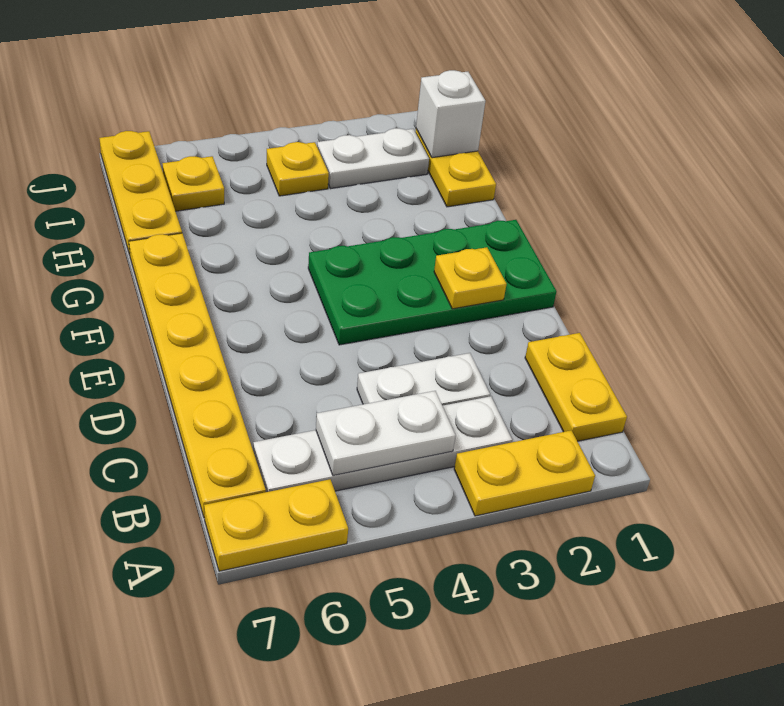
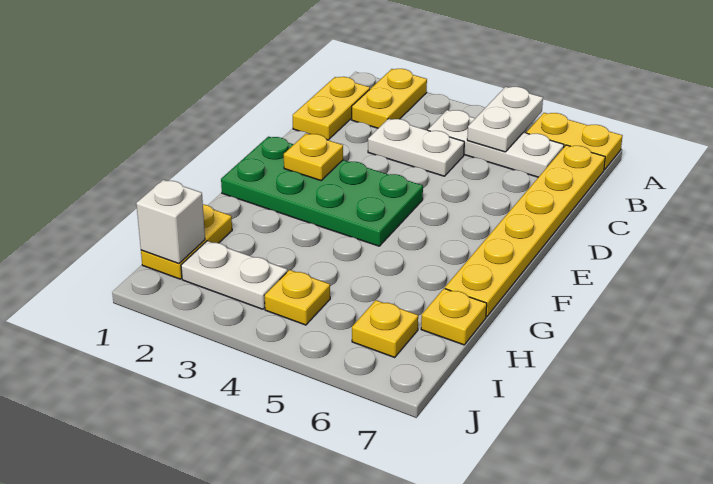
yellow plate A2:A3 level 1 -> yellow plate A2:B2 level 1
white plate B3:B6 level 1 -> white plate B4:B6 level 1
white plate B4:B5 level 2 -> white plate A5:B5 level 2
yellow plate H7:J7 level 1 -> yellow plate H7 level 1

